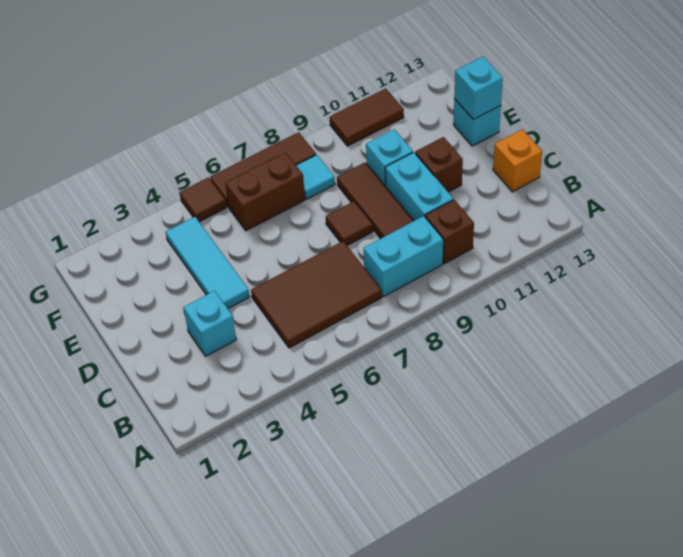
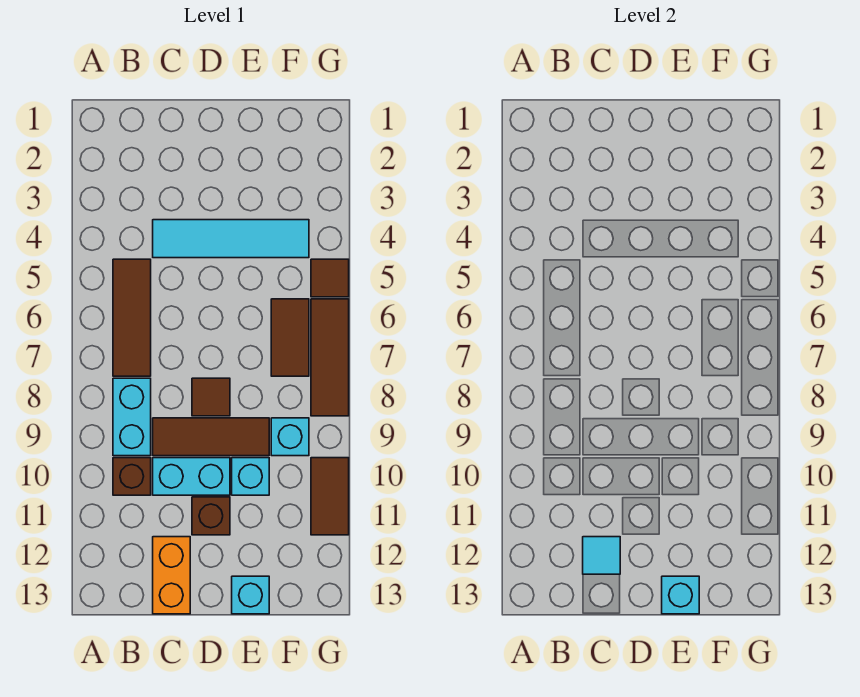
brown tile B5:C7 level 1 -> brown tile B5:B7 level 1
cyan brick C3 level 1 -> cyan brick F9 level 1
orange brick C13 level 1 -> orange brick C12:C13 level 1
cyan tile D4:F4 level 1 -> cyan tile C4:F4 level 1
brown brick F6:F7 level 1 -> brown tile F6:F7 level 1
cyan tile F8 level 1 -> cyan tile C12 level 2

